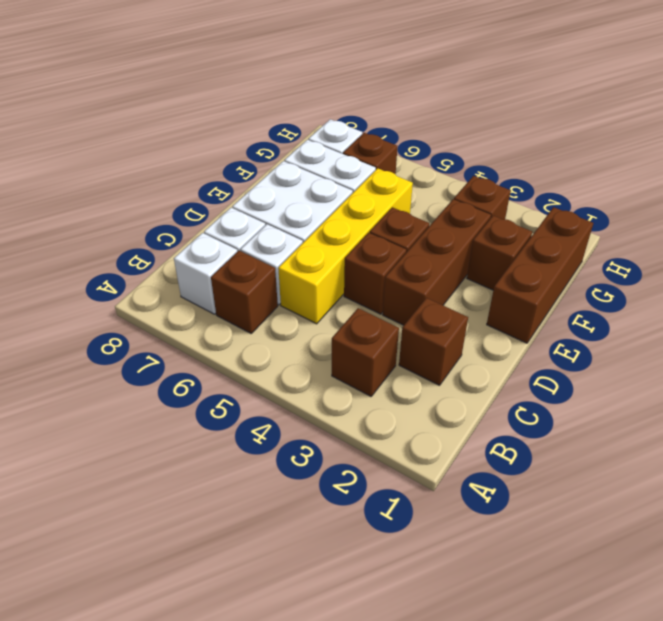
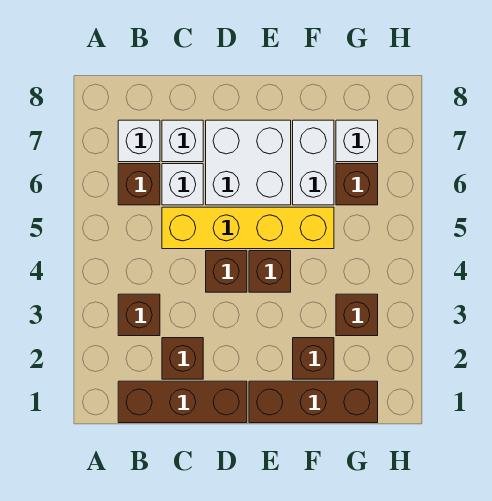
brown brick D3:F3 level 1 -> brown brick B1:D1 level 1

